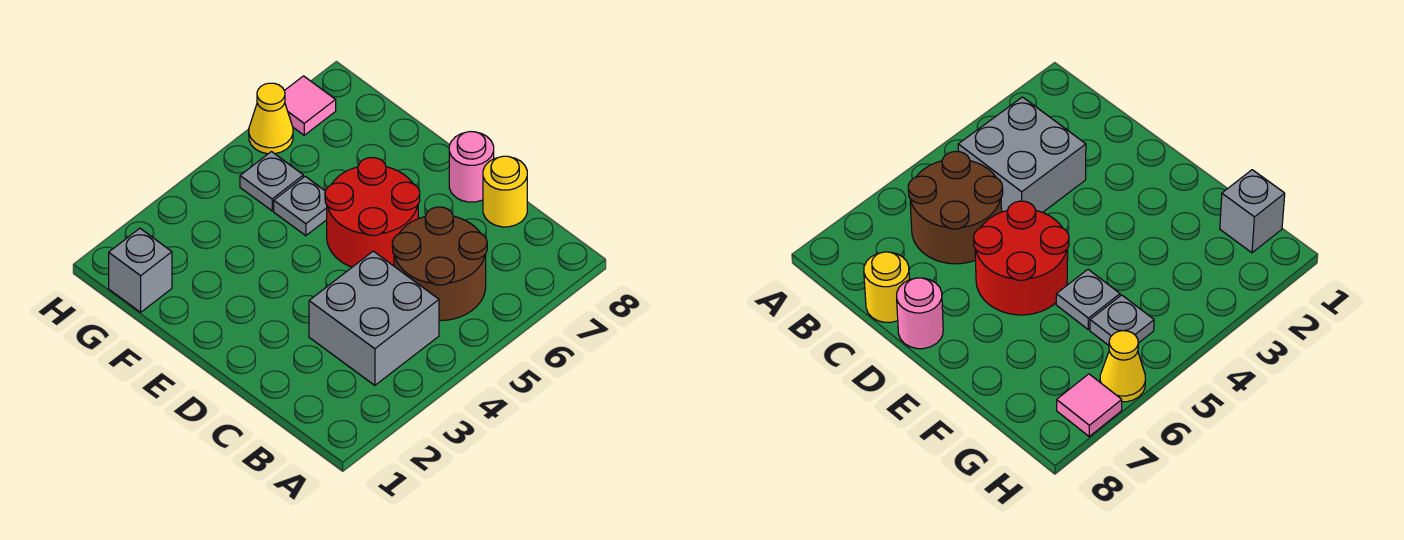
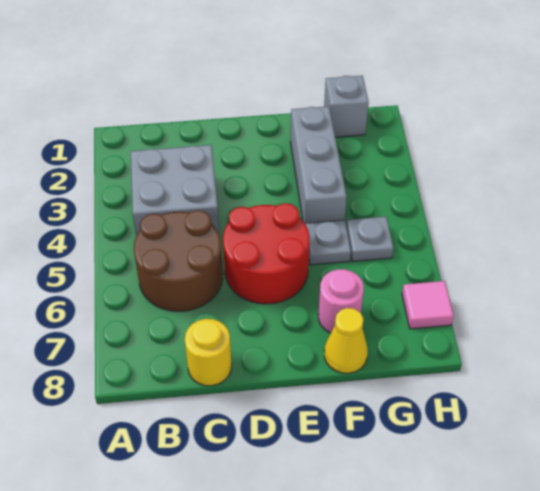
pink round brick D8 level 1 -> pink round brick F7 level 1
none -> grey brick F2:F4 level 1
yellow cone H6 level 1 -> yellow cone F8 level 1

